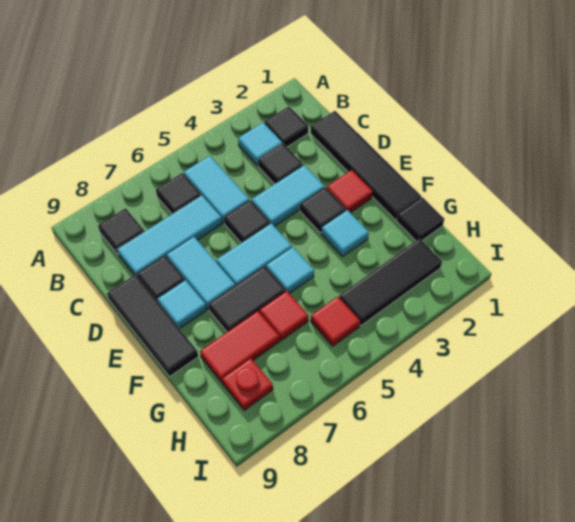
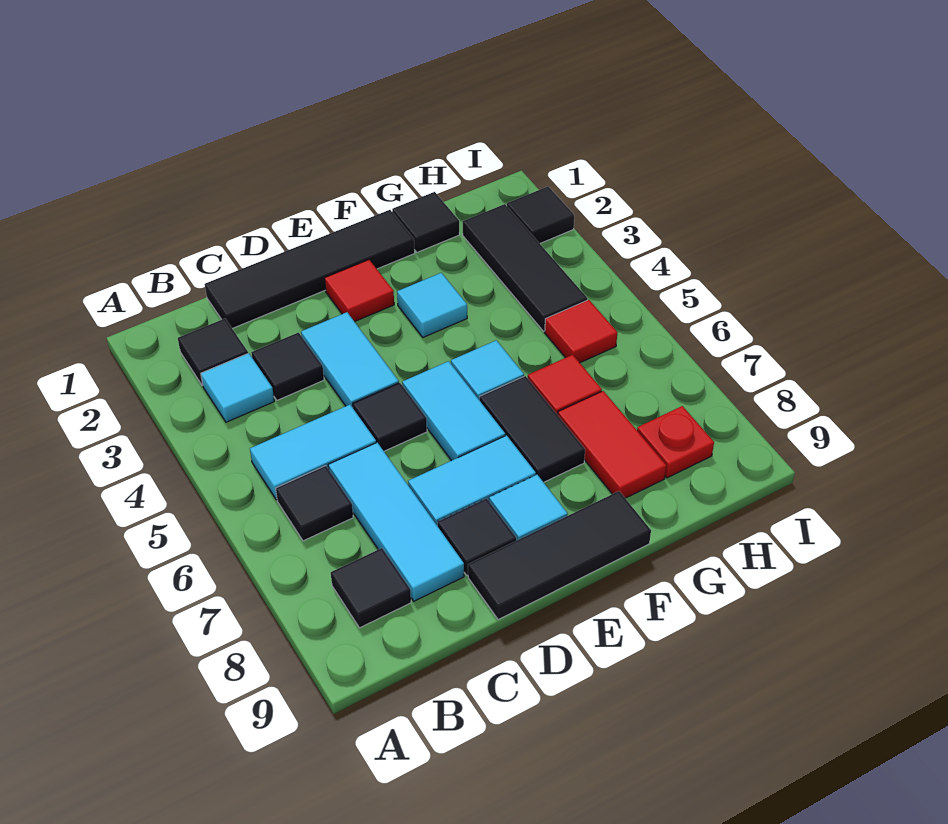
black tile E3 level 1 -> black tile I2 level 1

